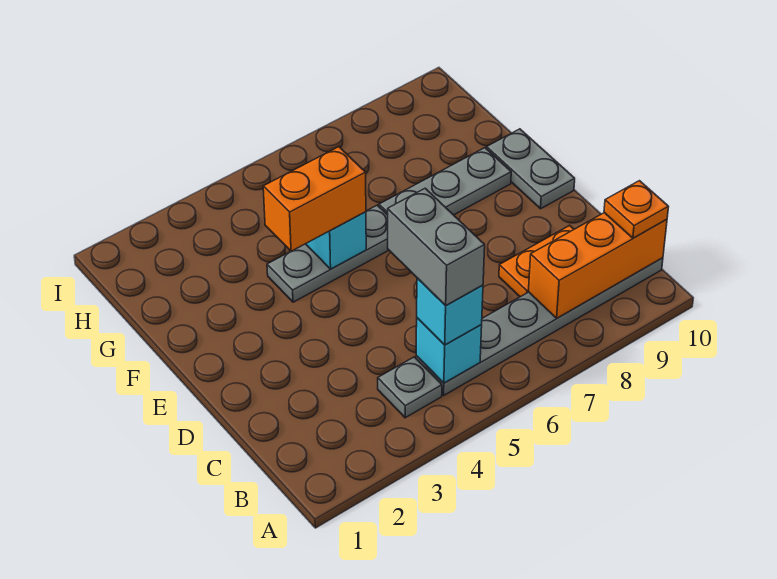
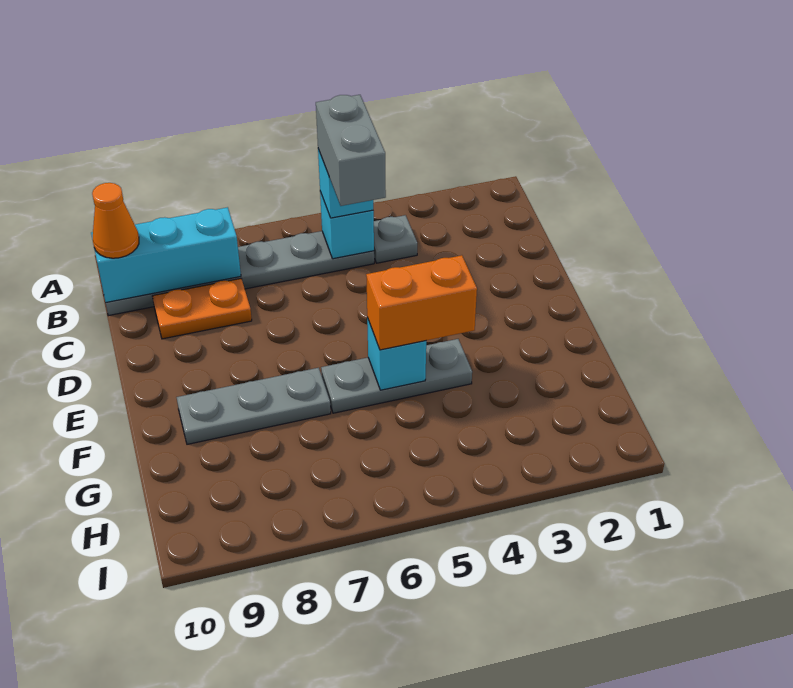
orange brick B8:B10 level 2 -> cyan brick B8:B10 level 2
orange plate B10 level 3 -> orange cone B10 level 3
grey plate E10:F10 level 1 -> none

